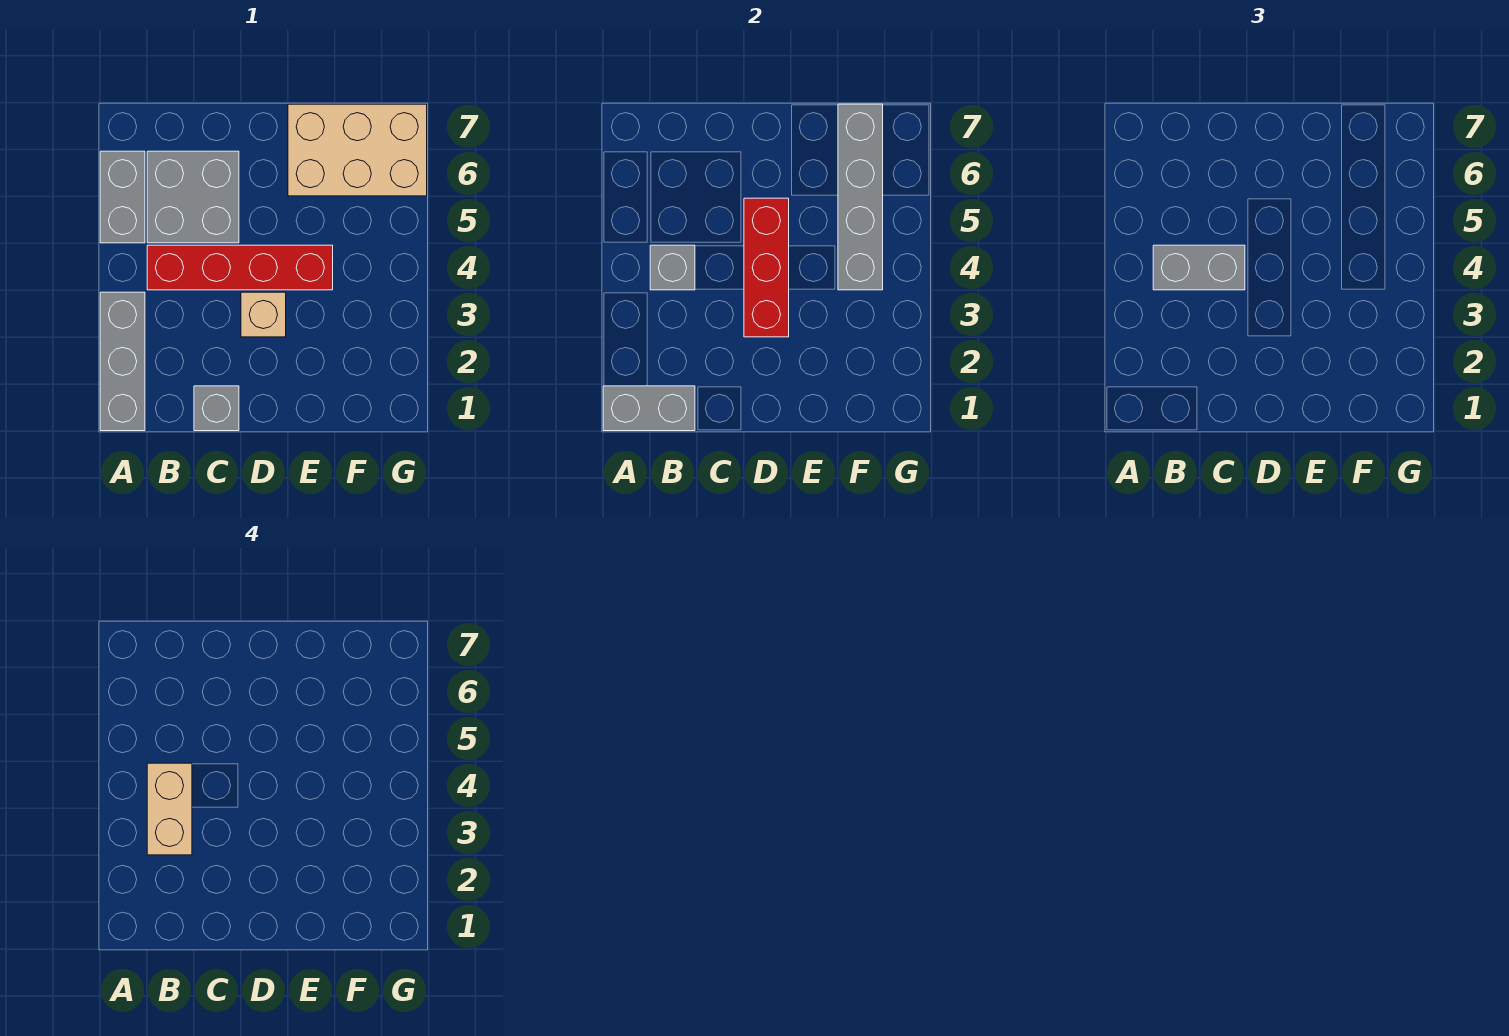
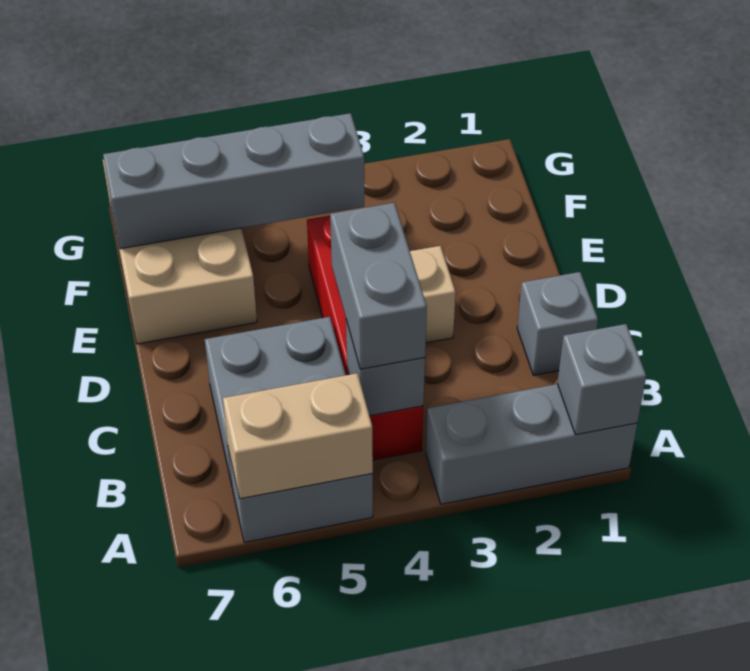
grey brick A1:B1 level 2 -> grey brick A1 level 2
tan brick B3:B4 level 4 -> tan brick A5:A6 level 2
red brick D3:D5 level 2 -> none

